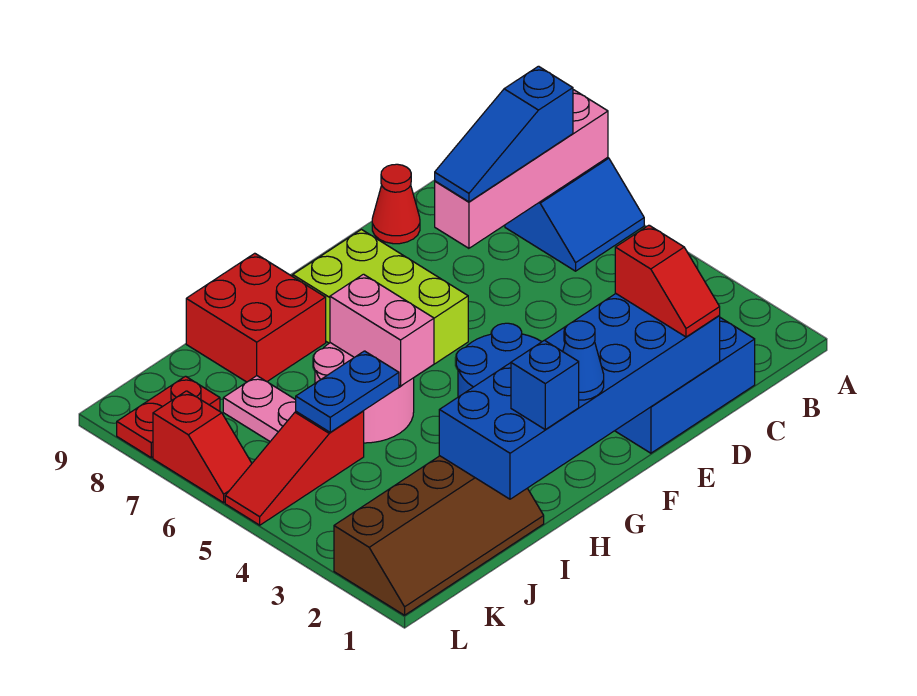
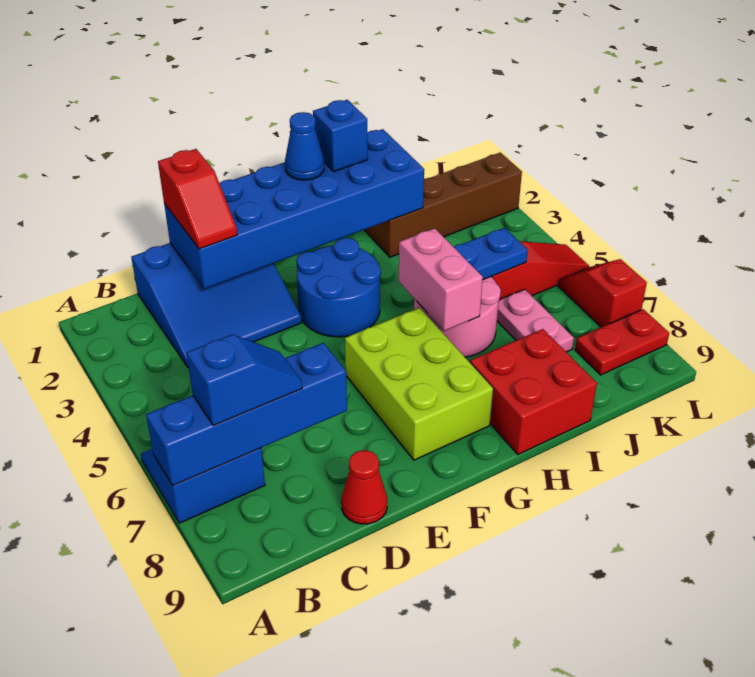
pink brick A7:D7 level 2 -> blue brick A7:D7 level 2
blue slope B7:D7 level 3 top B -> blue slope B7:C7 level 3 top B
red slope D1:D2 level 3 top 2 -> red slope D1:D2 level 3 top 1

